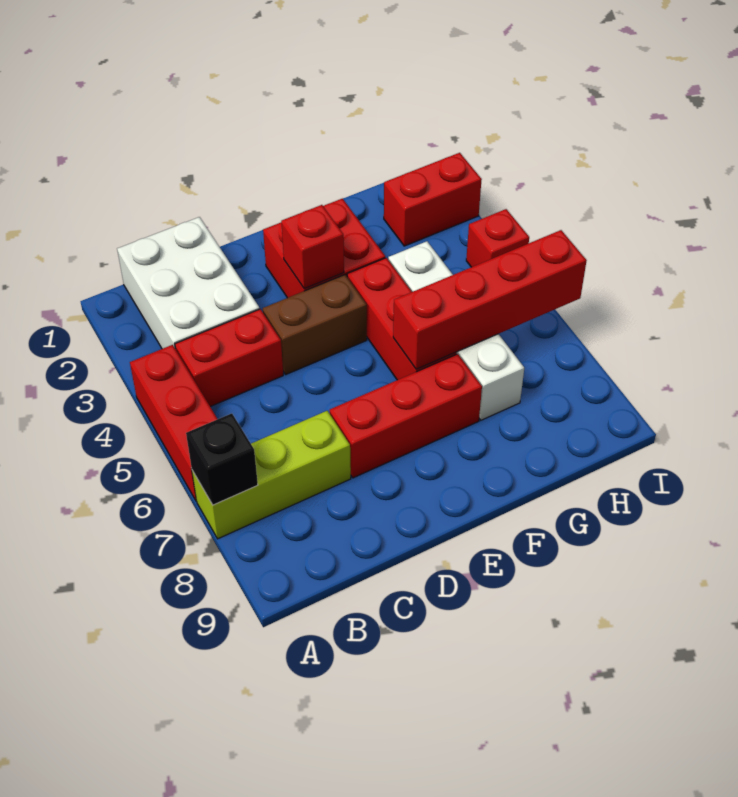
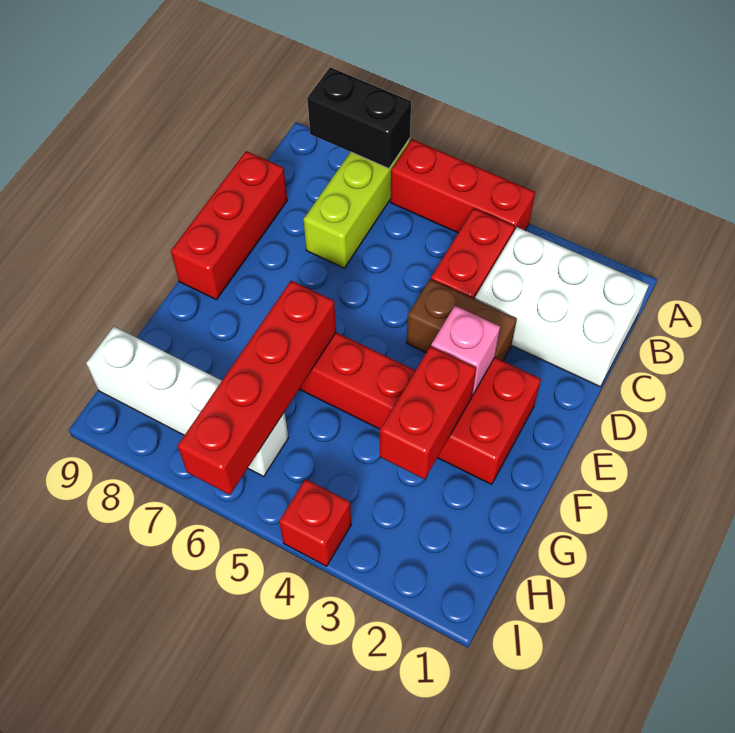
black brick A7 level 2 -> black brick A7:A8 level 2
brown brick D4:E4 level 1 -> brown brick D3:D4 level 1
red brick D7:F7 level 1 -> red brick C9:E9 level 1
red brick E3 level 2 -> pink brick E3 level 2
white brick G4:G7 level 1 -> white brick H6:H9 level 1
red brick H2:I2 level 1 -> red brick F3:G3 level 2

